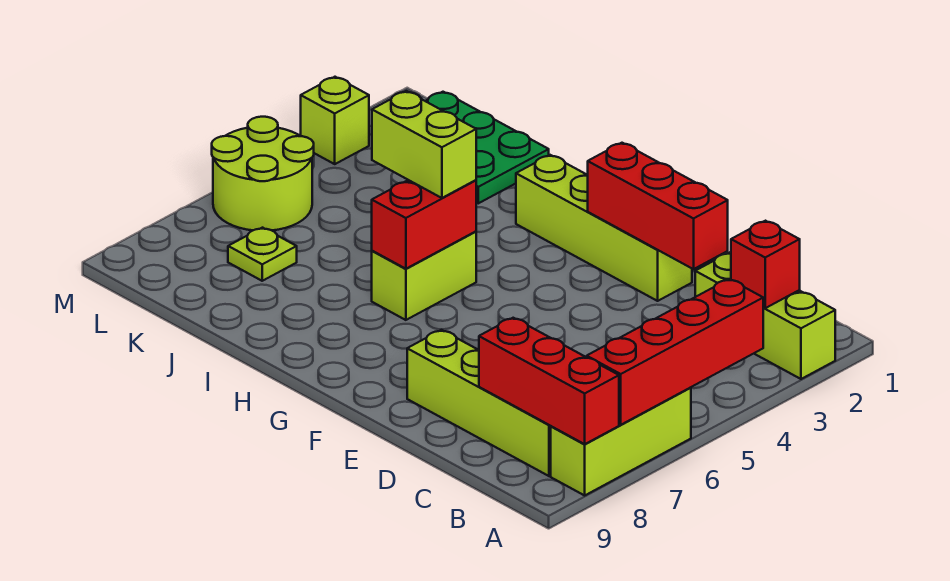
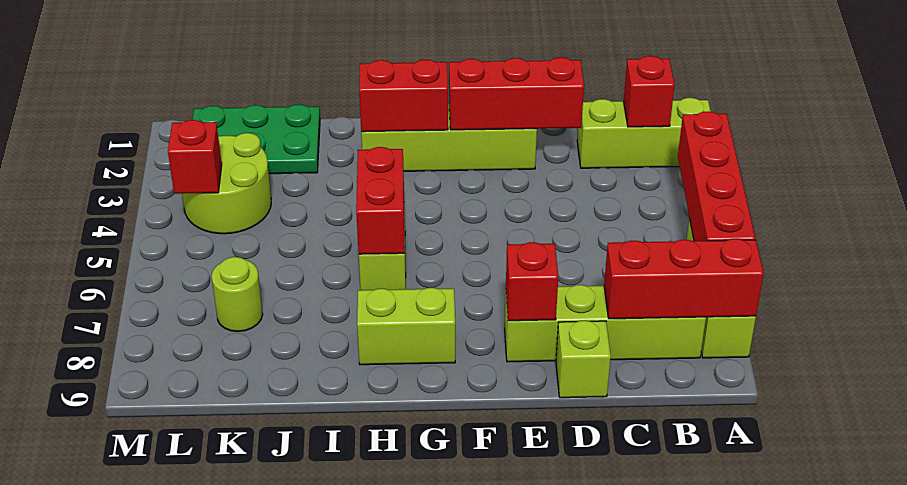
none -> red brick E8 level 2
none -> red brick G2:H2 level 2
lime brick H5:I5 level 3 -> lime brick G8:H8 level 1
lime plate K7 level 1 -> lime round brick K7 level 1
none -> red brick L4 level 2
lime round brick L5:M6 level 1 -> lime round brick K3:L4 level 1
lime brick M3 level 1 -> lime brick D9 level 1

